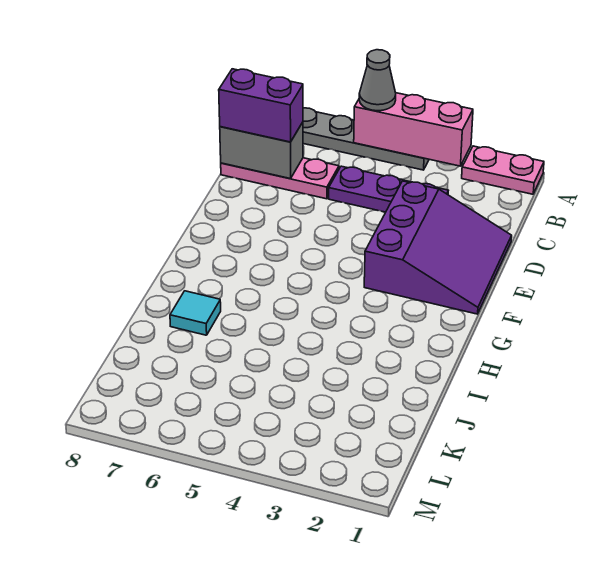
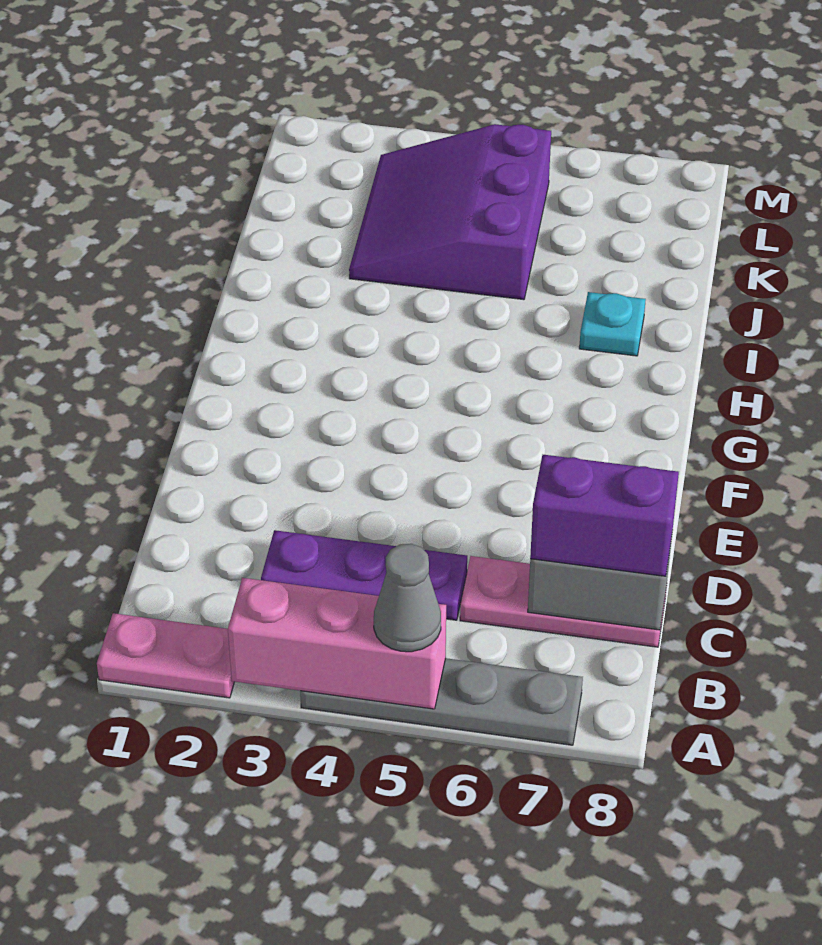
purple slope D1:F3 level 1 top 3 -> purple slope J3:L5 level 1 top 5
cyan tile I7 level 1 -> cyan plate I7 level 1

